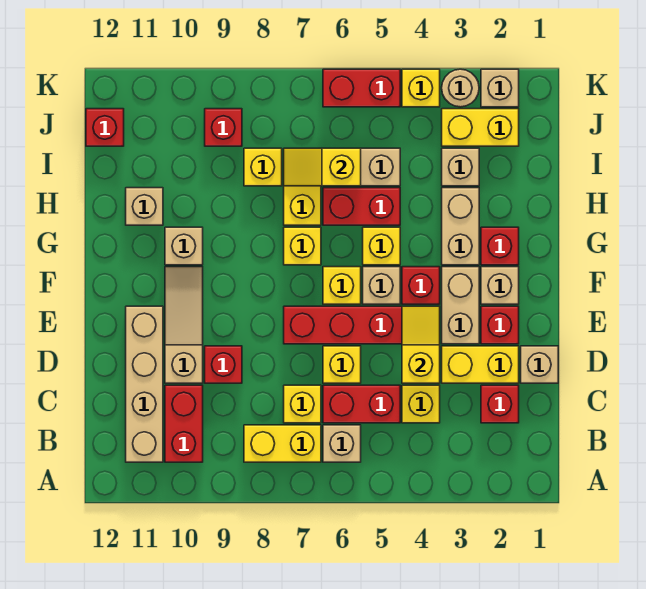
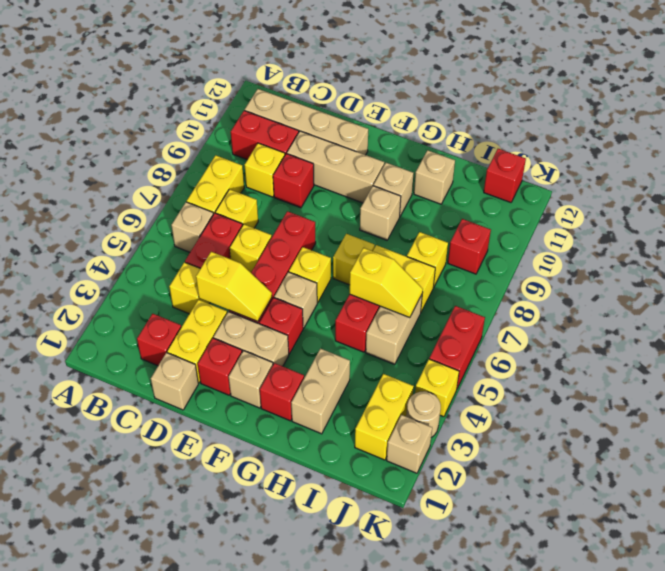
tan slope D10:F10 level 1 top D -> tan brick D10:F10 level 1
tan brick G3:H3 level 1 -> tan brick H2:H3 level 1
yellow brick G5 level 1 -> yellow brick C9 level 1
tan brick I3 level 1 -> tan brick G9 level 1
yellow slope I6:I7 level 2 top 6 -> yellow slope H6:I6 level 2 top H

